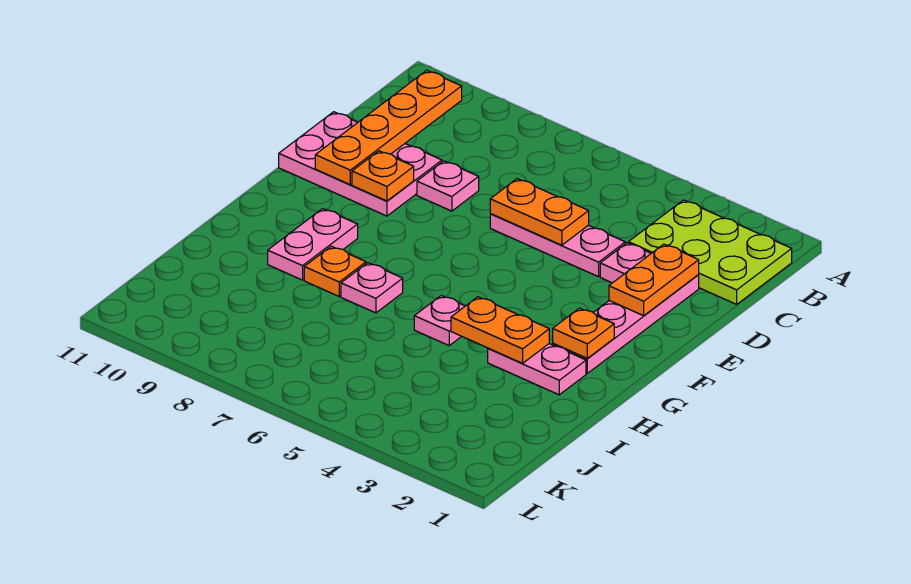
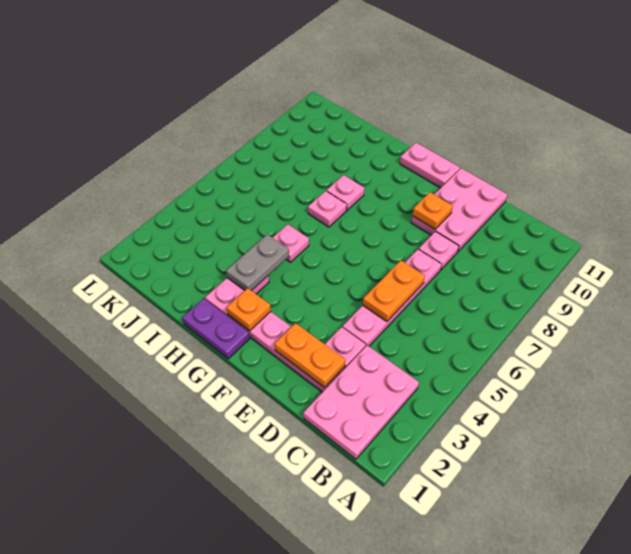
lime plate B1:C3 level 1 -> pink plate B1:C3 level 1
orange plate B10:E10 level 2 -> none
pink plate D4:D6 level 1 -> pink plate D4:D7 level 1
none -> purple plate G1:H1 level 1
pink plate G9:H9 level 1 -> pink plate F11:G11 level 1
orange plate H3:H4 level 2 -> grey plate H3:H4 level 2
orange plate H8 level 1 -> pink plate H8 level 1

